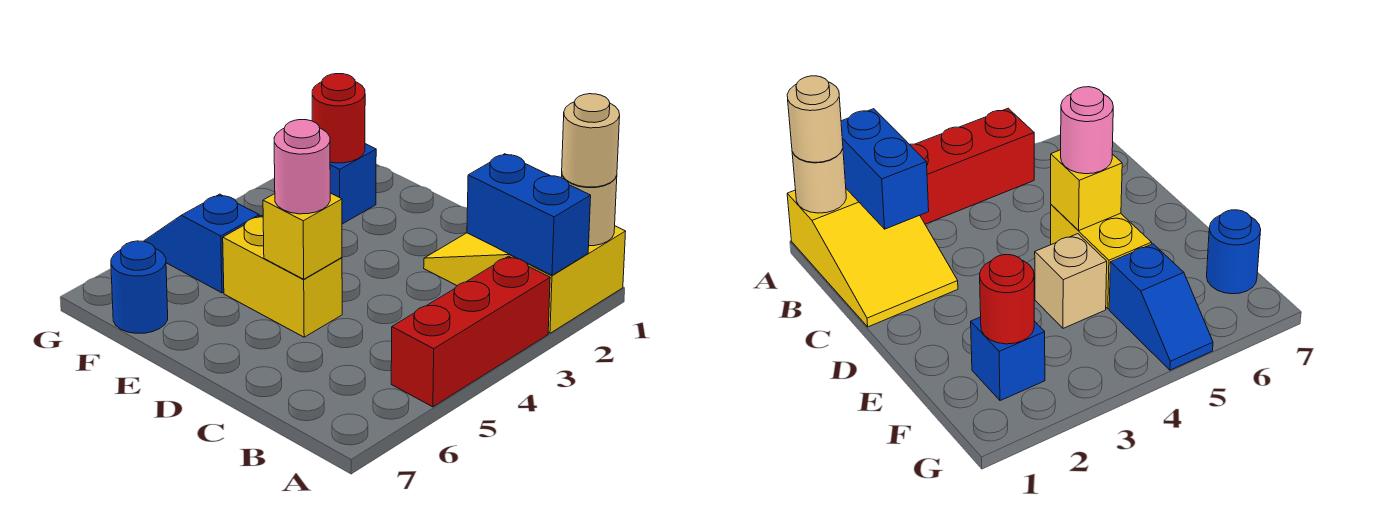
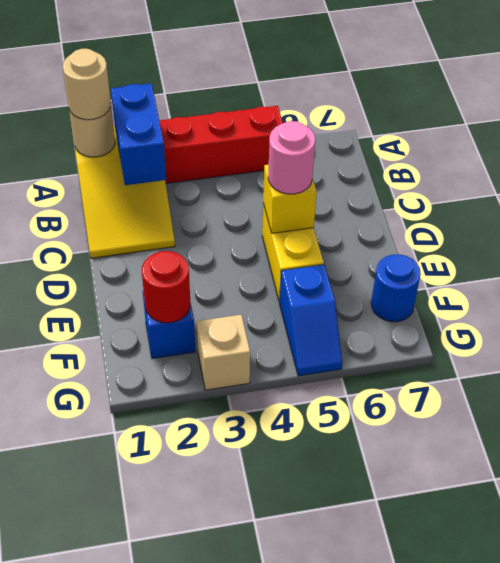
tan brick E4 level 1 -> tan brick G3 level 1

